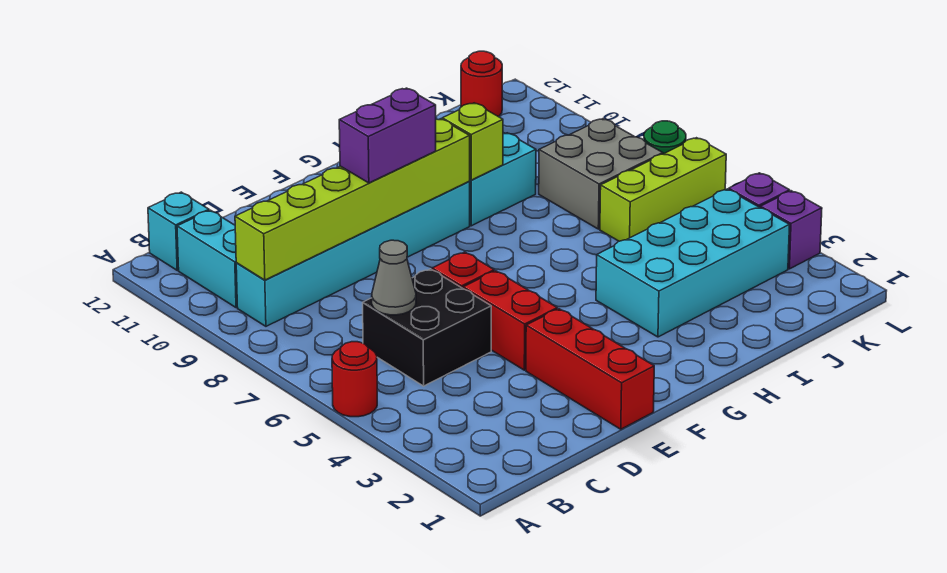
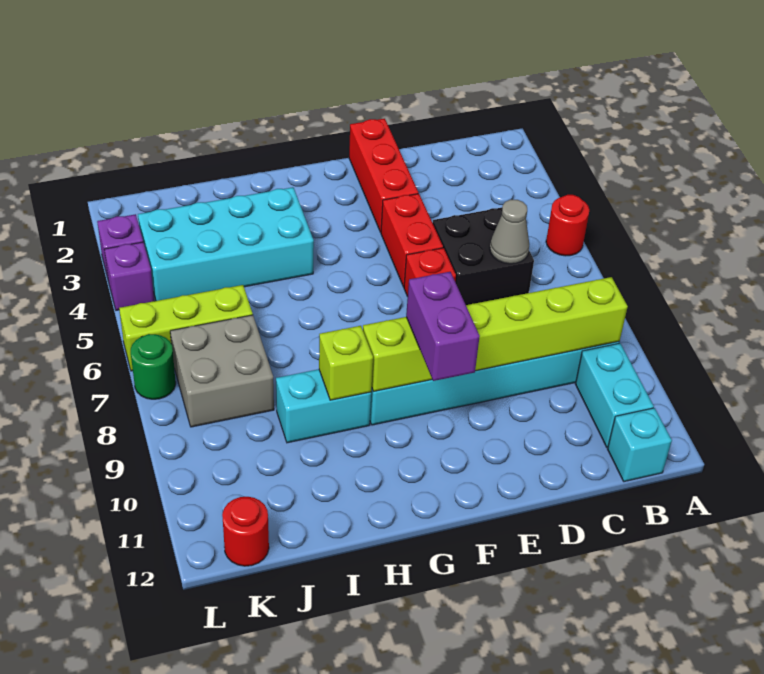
purple brick E9:F9 level 3 -> purple brick F9:F10 level 3

